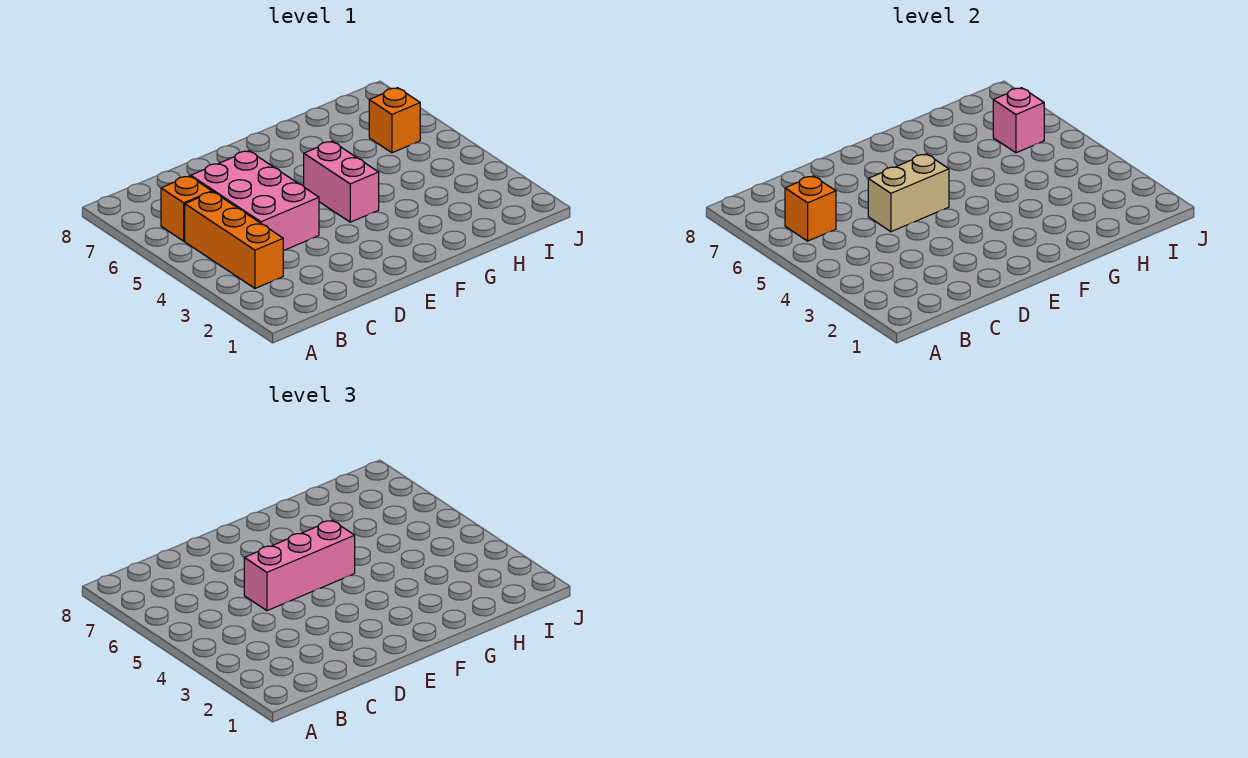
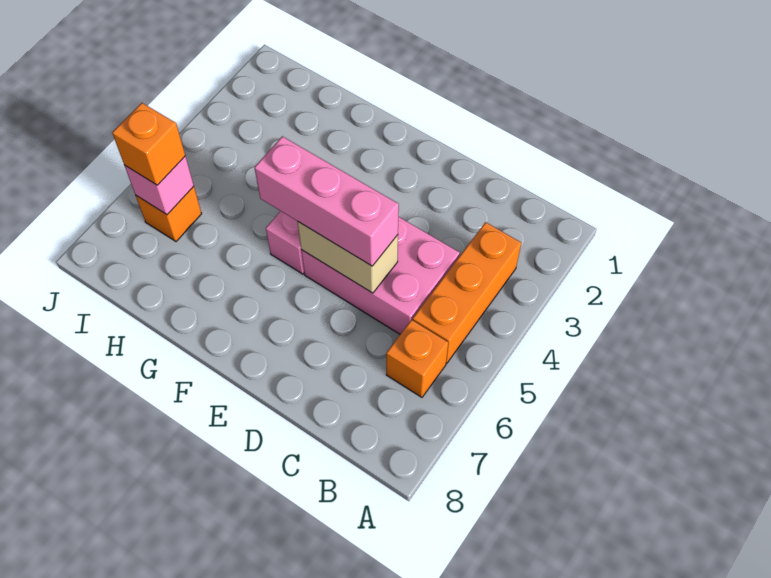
orange brick B6 level 2 -> orange brick I6 level 3
pink brick C4:D6 level 1 -> pink brick C4:E5 level 1

